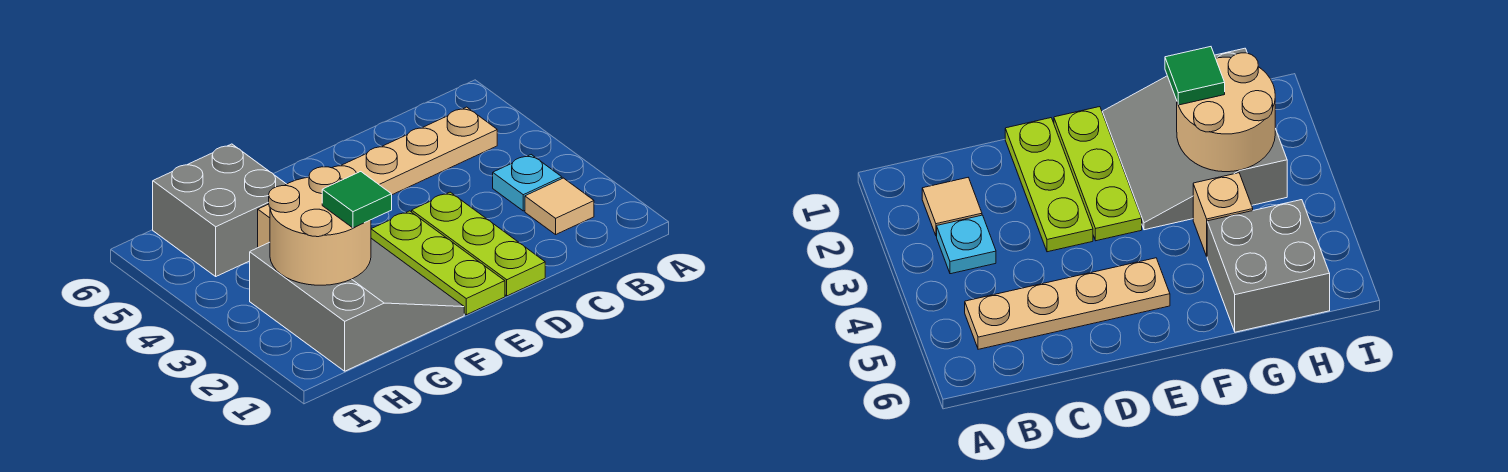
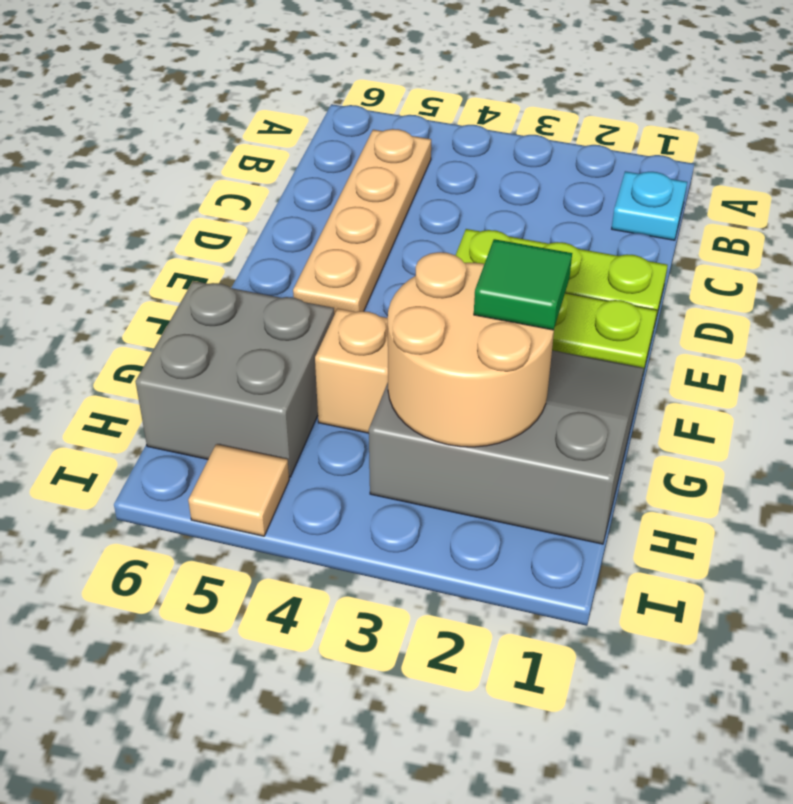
tan tile B2 level 1 -> tan tile I5 level 1
cyan plate B3 level 1 -> cyan plate B1 level 1

